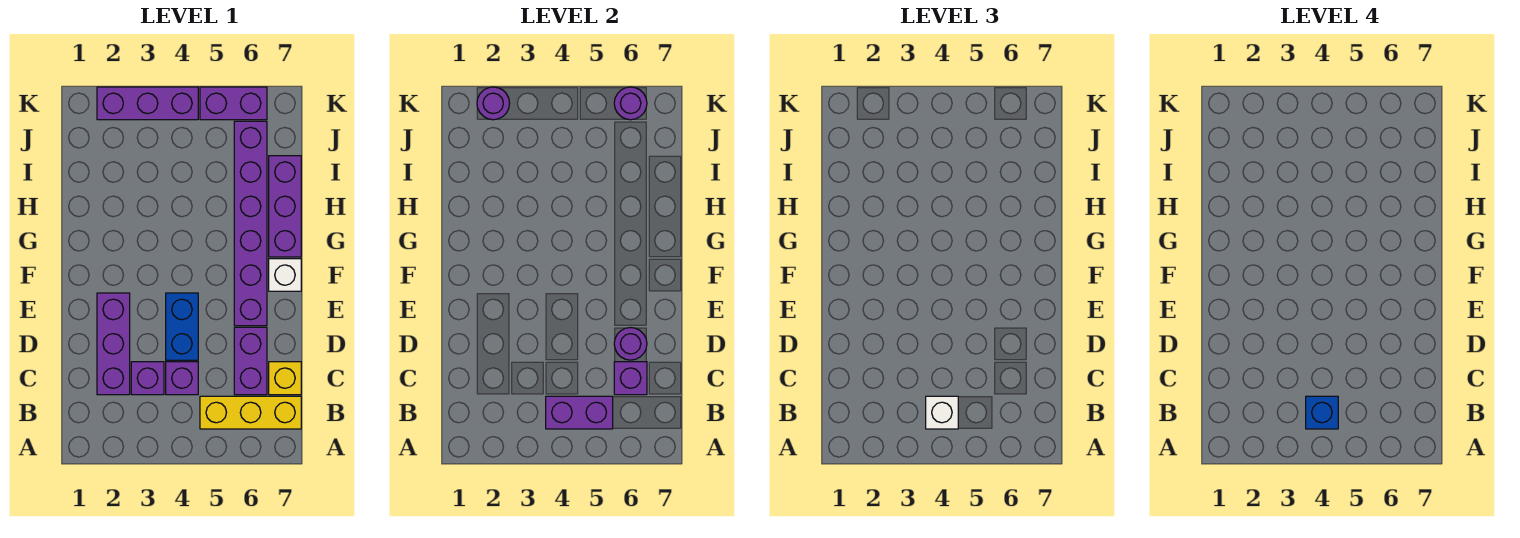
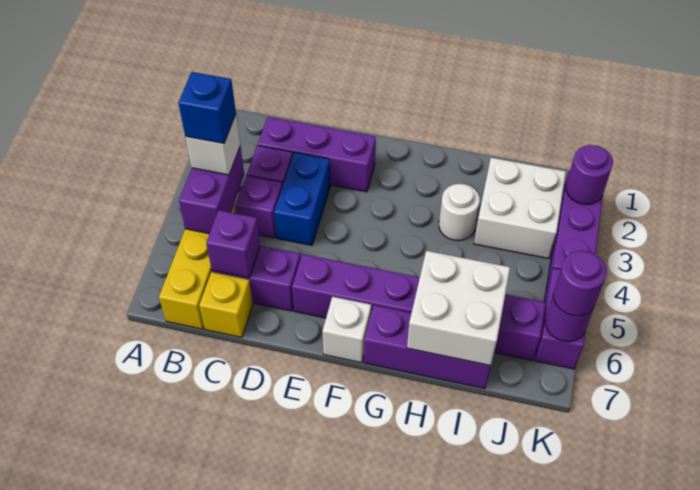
blue brick D4:E4 level 1 -> blue brick D3:D4 level 1
purple round brick D6 level 2 -> purple round brick K6 level 3
none -> white round brick H3 level 1
none -> white brick H6:I7 level 2
none -> white brick I2:J3 level 1

